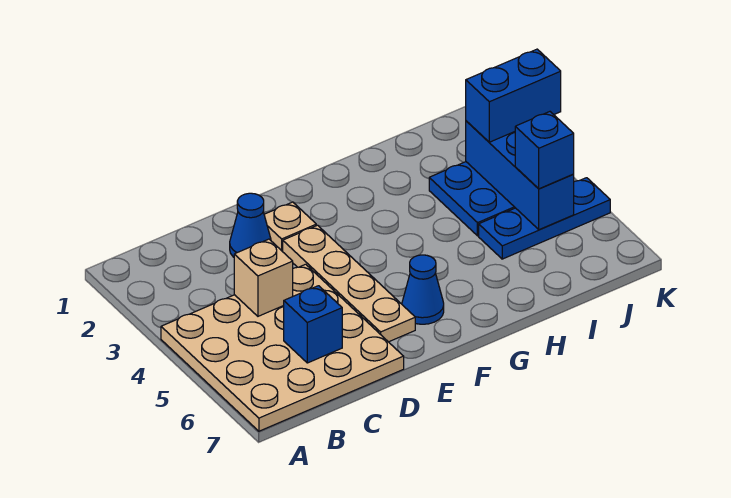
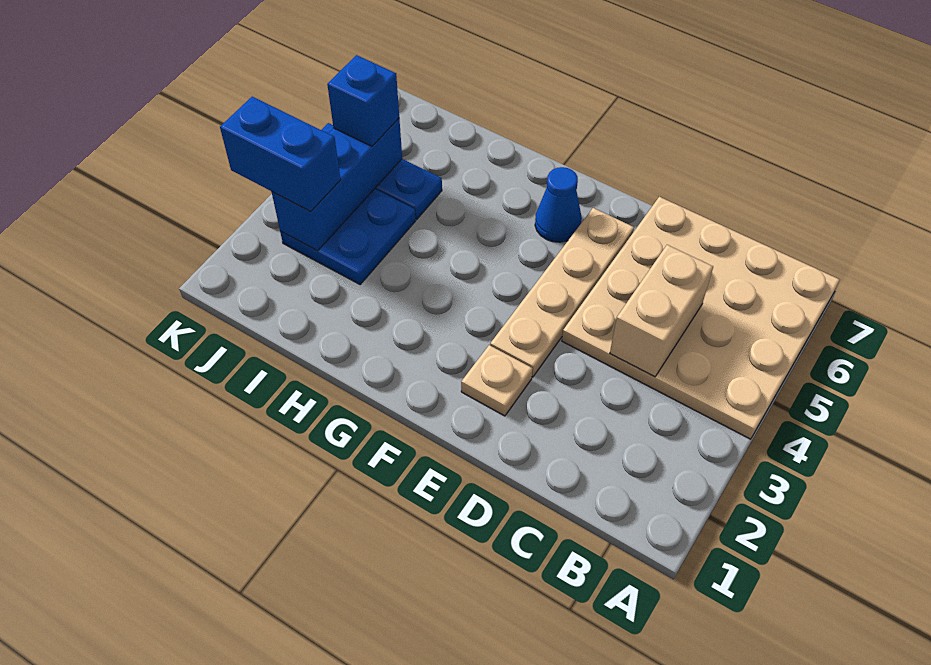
tan brick C4 level 2 -> tan brick C4:C5 level 2
blue brick C6 level 2 -> none
blue cone D2 level 1 -> none

